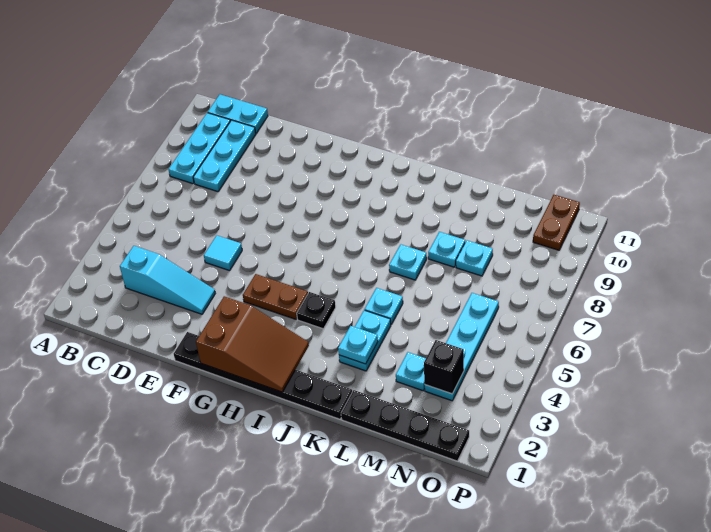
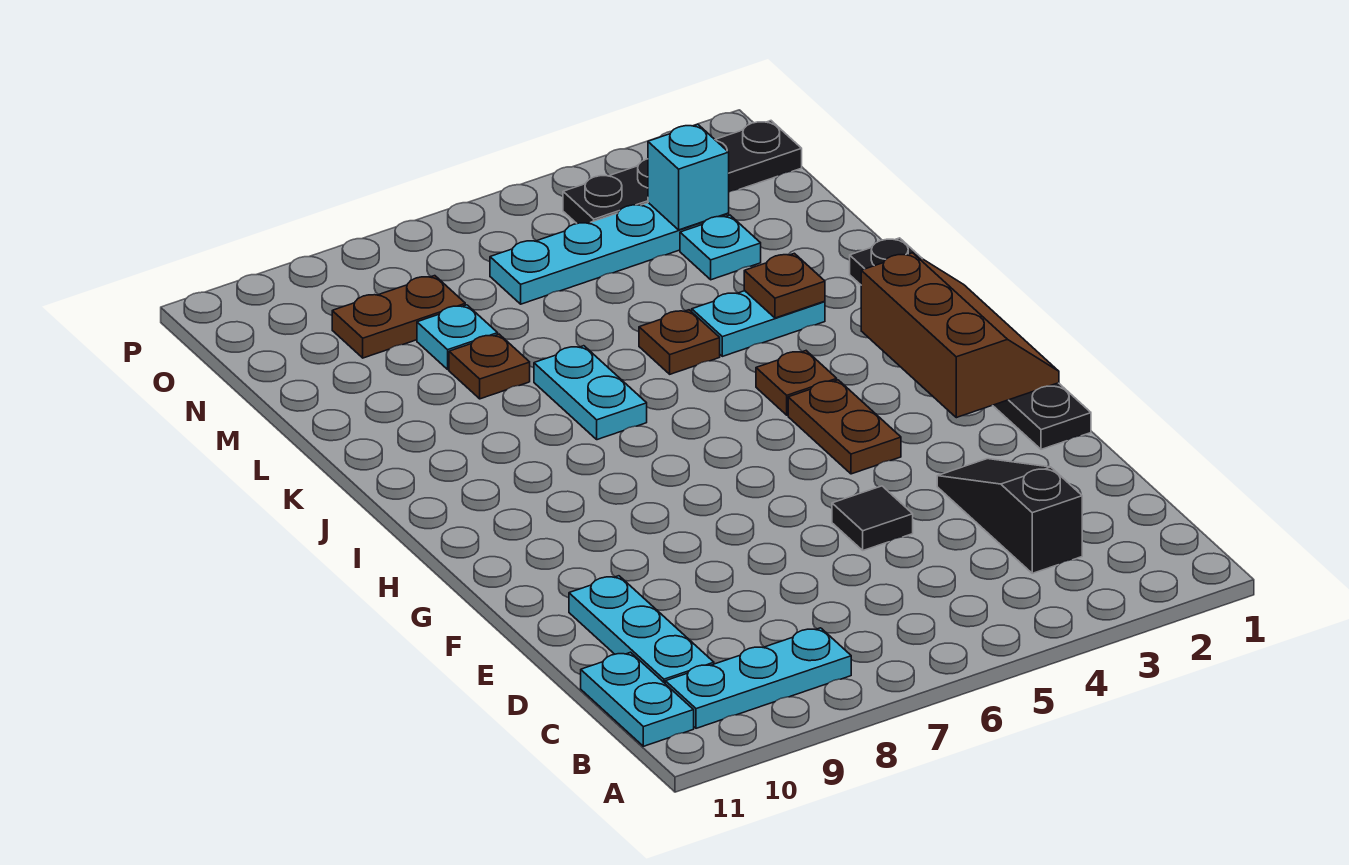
cyan slope C3:E3 level 1 top C -> black slope C3:E3 level 1 top C
cyan plate C8:C10 level 1 -> cyan plate C10:E10 level 1
cyan tile E5 level 1 -> black tile E5 level 1
brown slope G1:I2 level 2 top G -> brown slope G1:I2 level 2 top 2
black plate I4 level 1 -> brown plate I4 level 1
cyan plate K3 level 2 -> brown plate K3 level 2
cyan plate K5 level 1 -> brown plate K5 level 1
cyan plate K7 level 1 -> cyan plate J7:K7 level 1
black plate L1:O1 level 1 -> black plate O1:O4 level 1
cyan plate L8 level 1 -> brown plate L8 level 1
black brick N3 level 2 -> cyan brick N3 level 2
brown plate O10:O11 level 1 -> brown plate N8:N9 level 1

